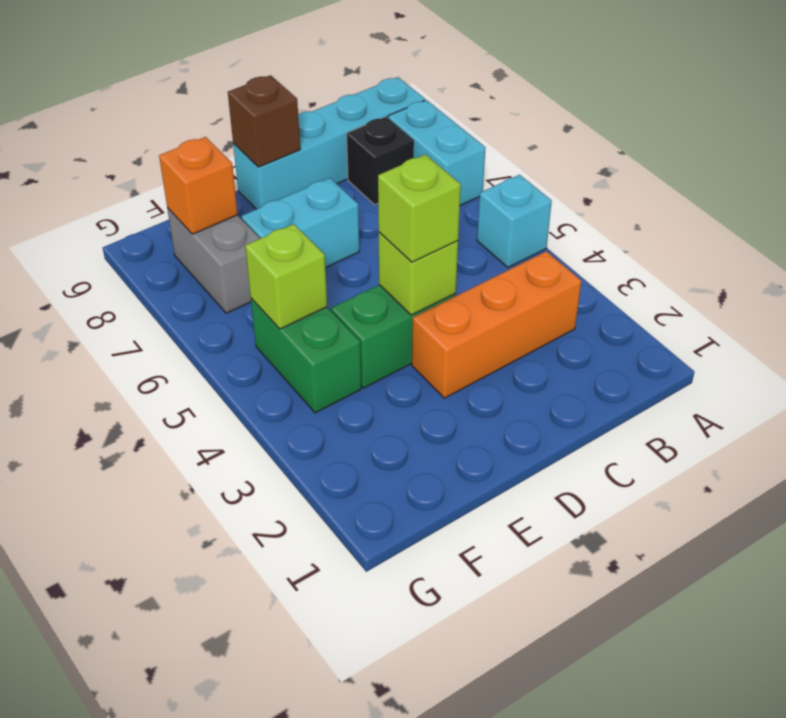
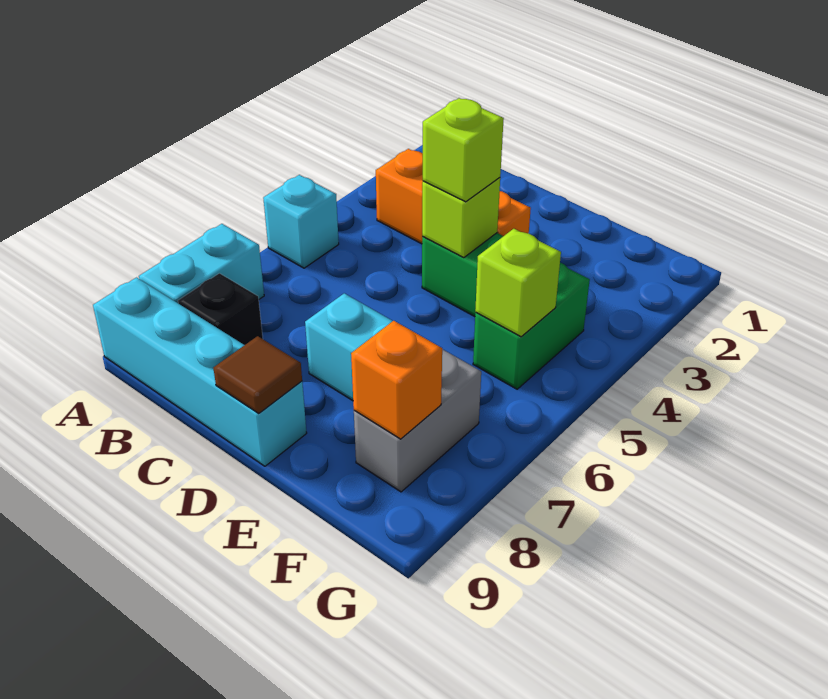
brown brick D9 level 2 -> brown tile D9 level 2

